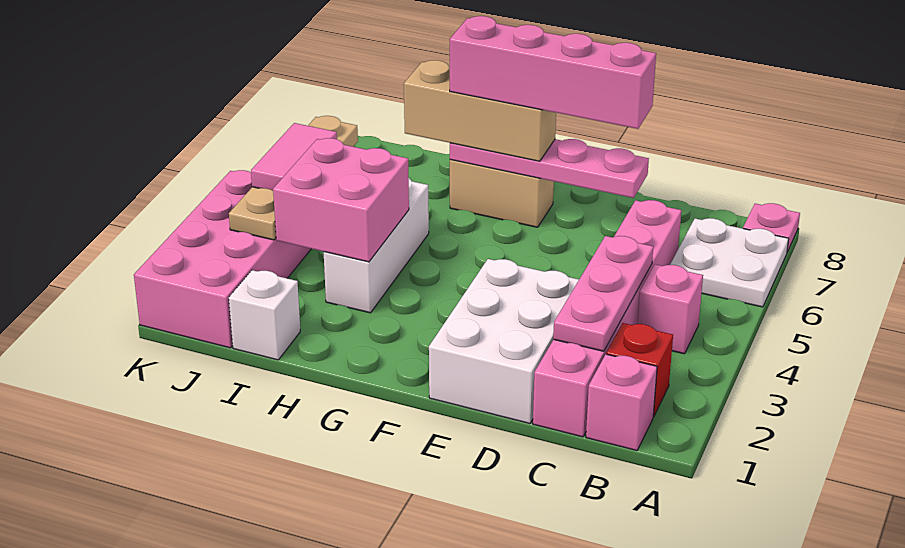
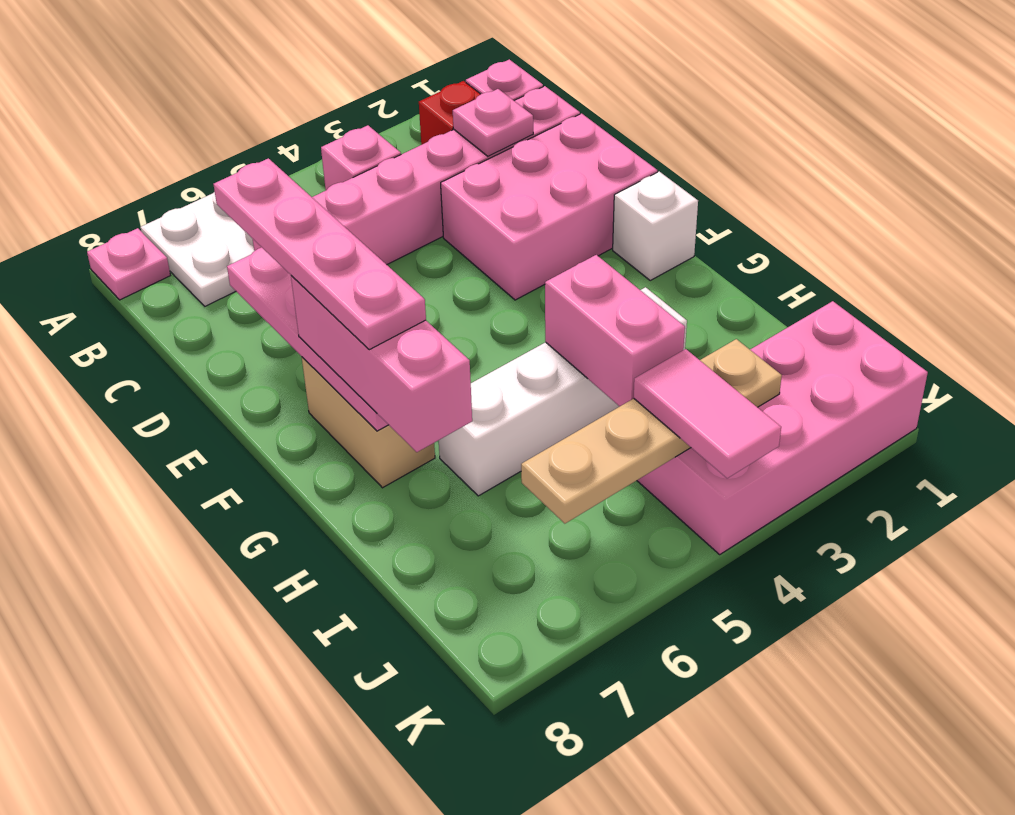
pink plate C2:C4 level 2 -> pink plate C2 level 2
white brick D1:E3 level 1 -> pink brick D1:E3 level 1
pink brick D7:G7 level 4 -> pink plate D7:G7 level 4
tan brick F7:H7 level 3 -> pink brick F7:H7 level 3
white brick H3:H5 level 1 -> white brick H3:H6 level 1
pink brick H3:I4 level 2 -> pink brick H4:I4 level 2
white brick I1 level 1 -> white brick F1 level 1
pink tile J4:J5 level 3 -> pink tile J4:K4 level 3

